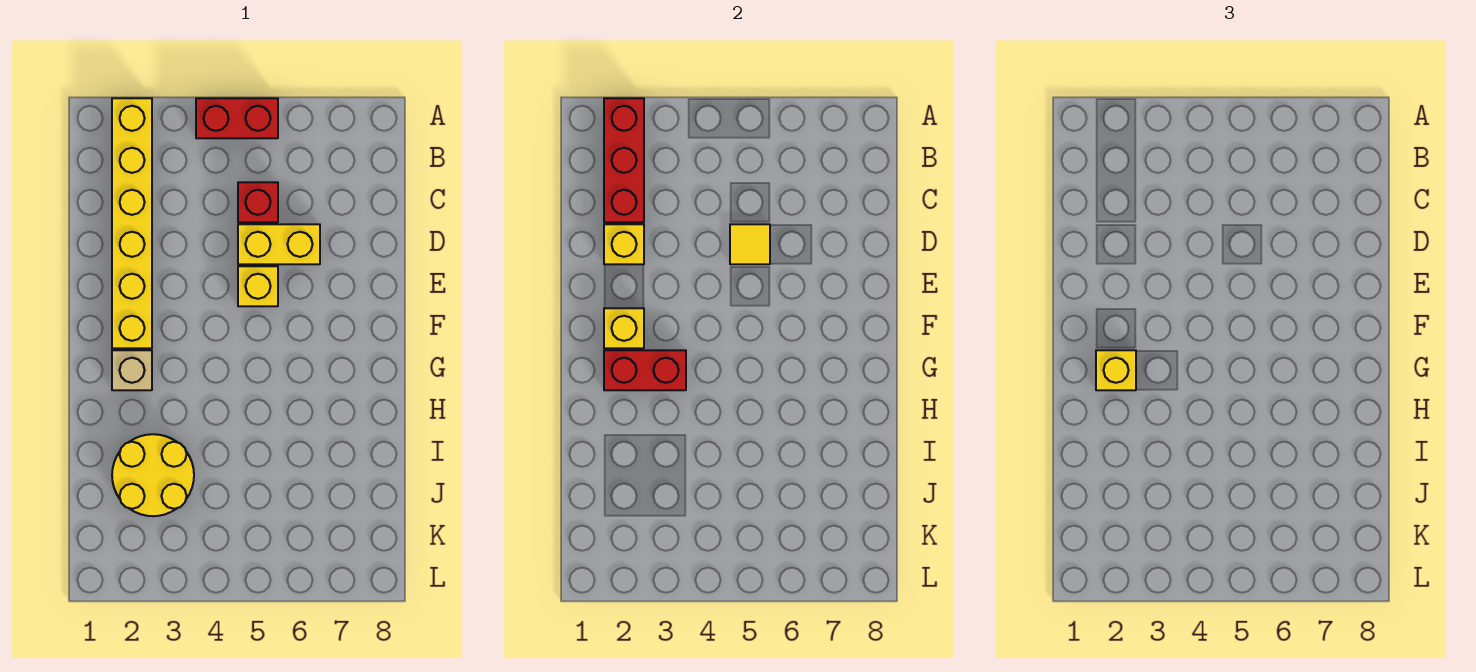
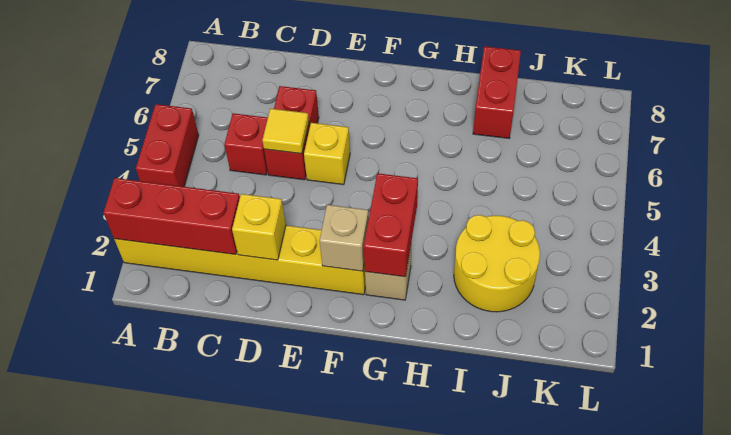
yellow brick D5:D6 level 1 -> red brick D5:D6 level 1
yellow brick F2 level 2 -> tan brick F2 level 2
yellow brick G2 level 3 -> none
none -> red brick I7:I8 level 1

